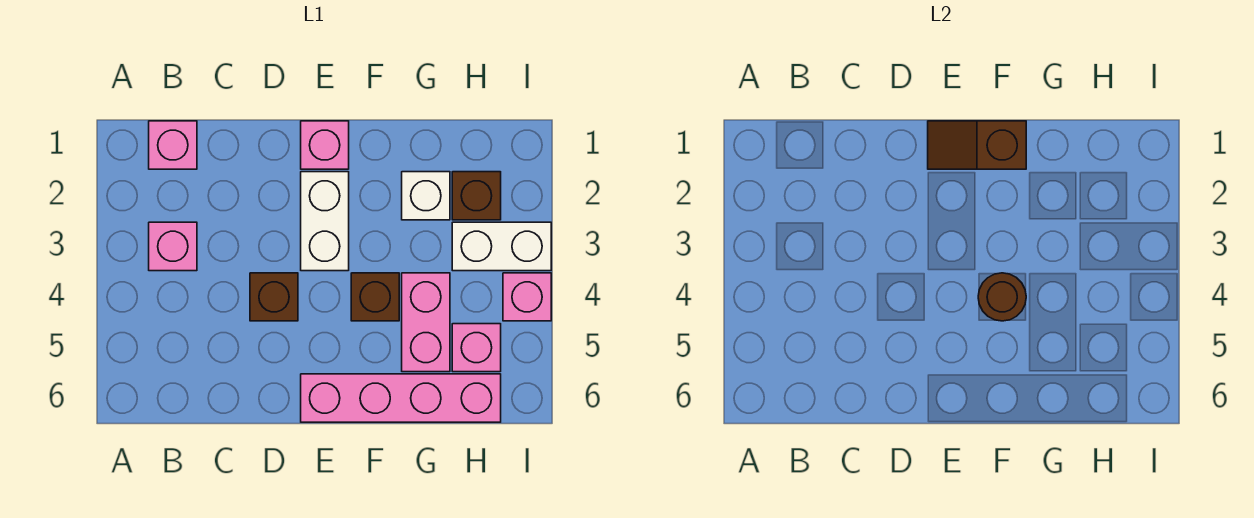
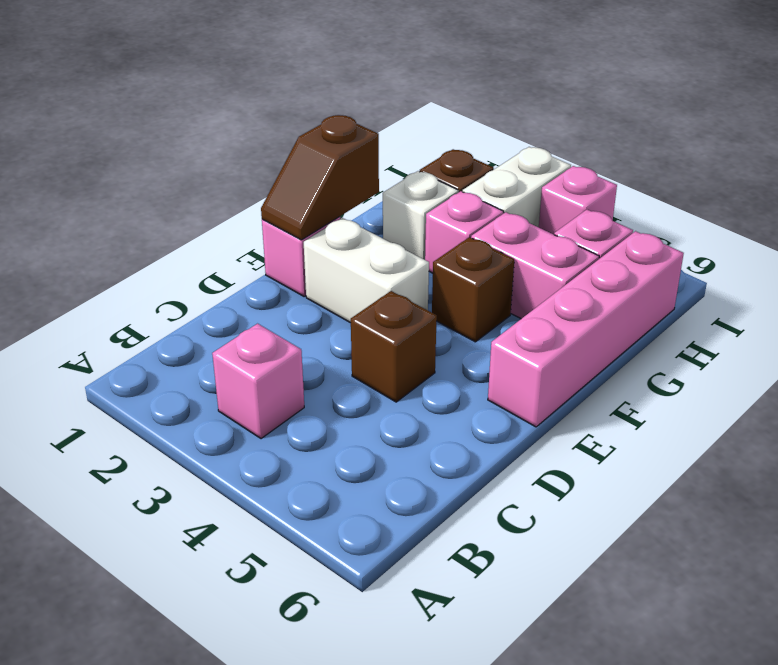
pink brick B1 level 1 -> pink brick G3 level 1
brown round brick F4 level 2 -> none

